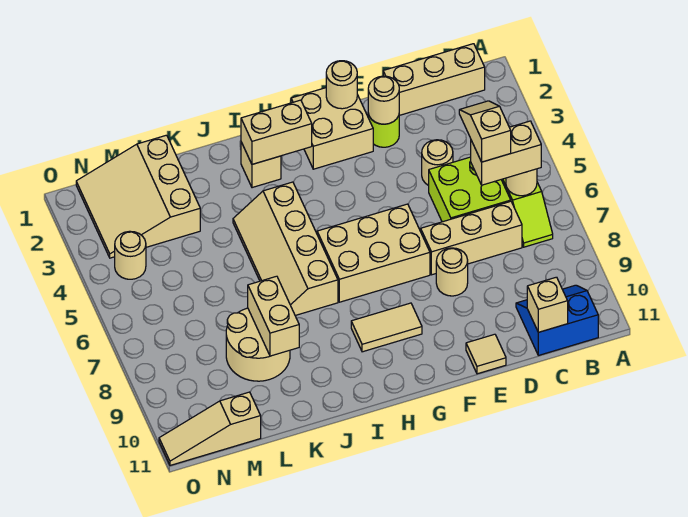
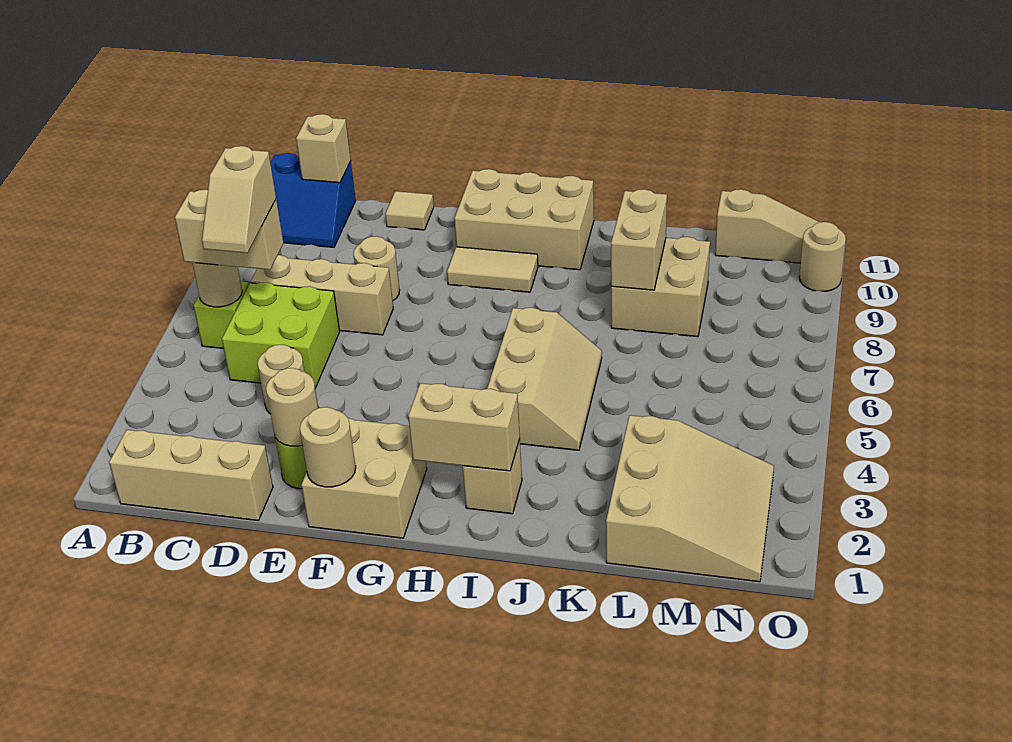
tan brick F6:H7 level 1 -> tan brick G10:I11 level 1
tan slope I4:J7 level 1 top I -> tan slope I4:J6 level 1 top I
tan round brick K8:L9 level 1 -> tan brick K8:L9 level 1
tan round brick N4 level 1 -> tan round brick O10 level 1

